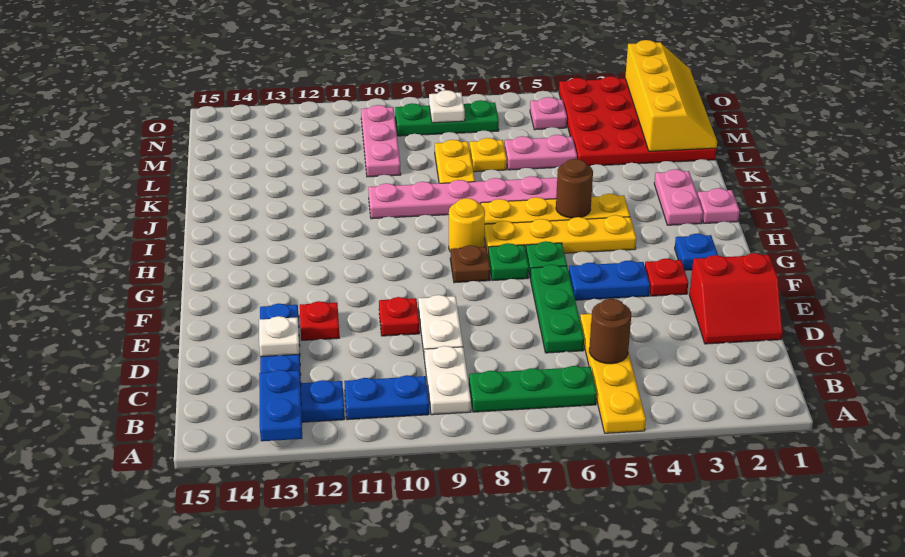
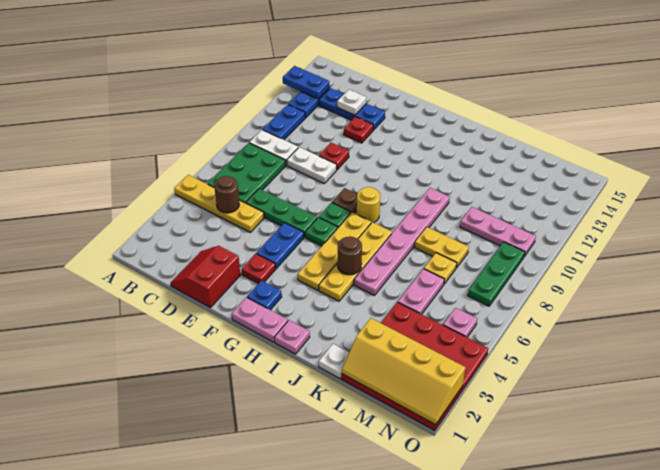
green plate B6:B8 level 1 -> green plate B6:C8 level 1
pink plate I2:J2 level 1 -> pink plate G1:H1 level 1
white plate N8 level 2 -> white plate K1 level 1

